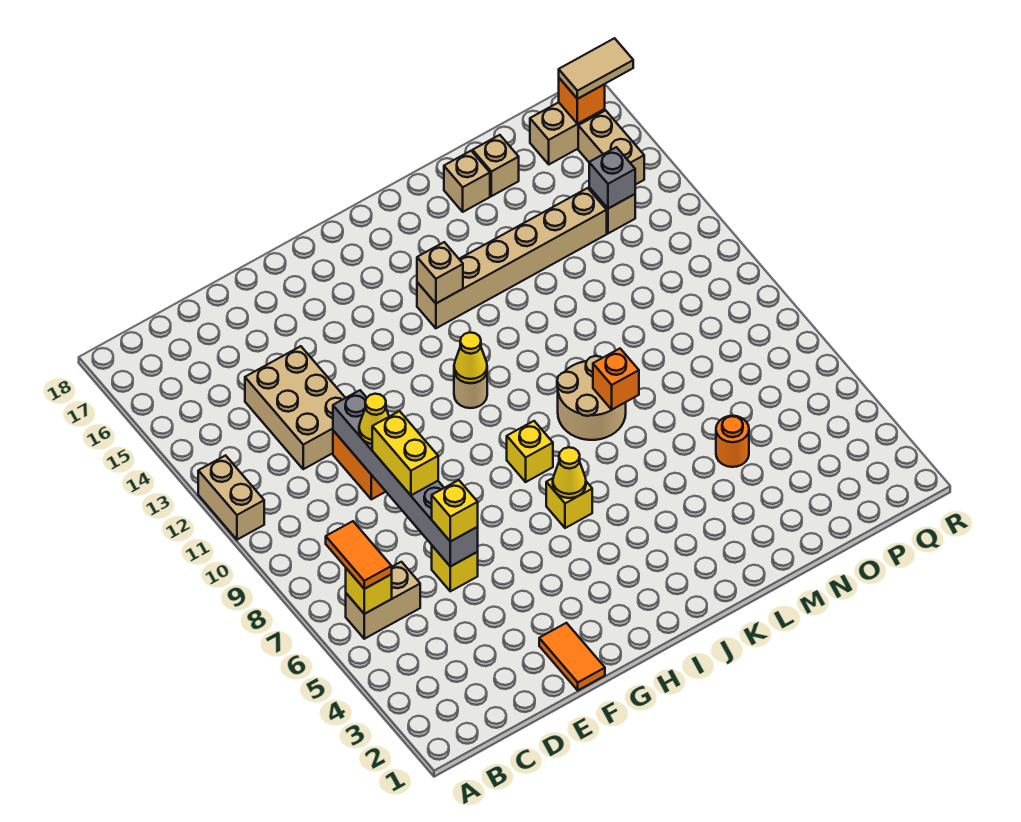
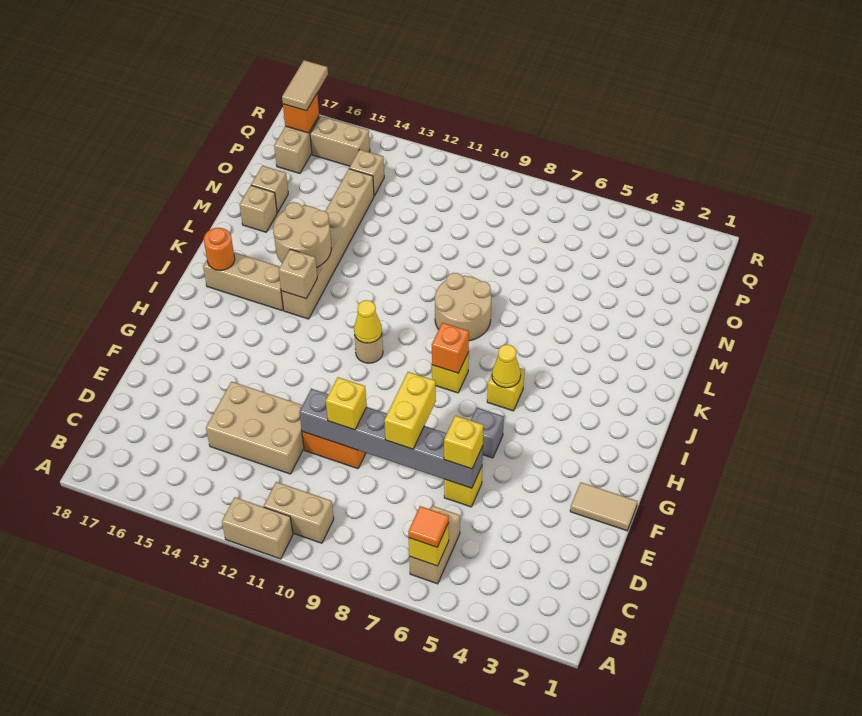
orange tile B6:B7 level 3 -> orange tile B6 level 3
none -> tan brick B10:B11 level 1
yellow brick E8:E9 level 3 -> yellow brick E8:F8 level 3
yellow cone E10 level 3 -> yellow brick E10 level 3
orange tile F1:F2 level 1 -> tan tile F1:F2 level 1
none -> tan brick J15:J17 level 1
none -> tan round brick K14:L15 level 2
orange brick L8 level 2 -> orange brick I8 level 2
orange round brick N5 level 1 -> orange round brick J17 level 2
grey brick P14 level 2 -> grey brick G6 level 1

